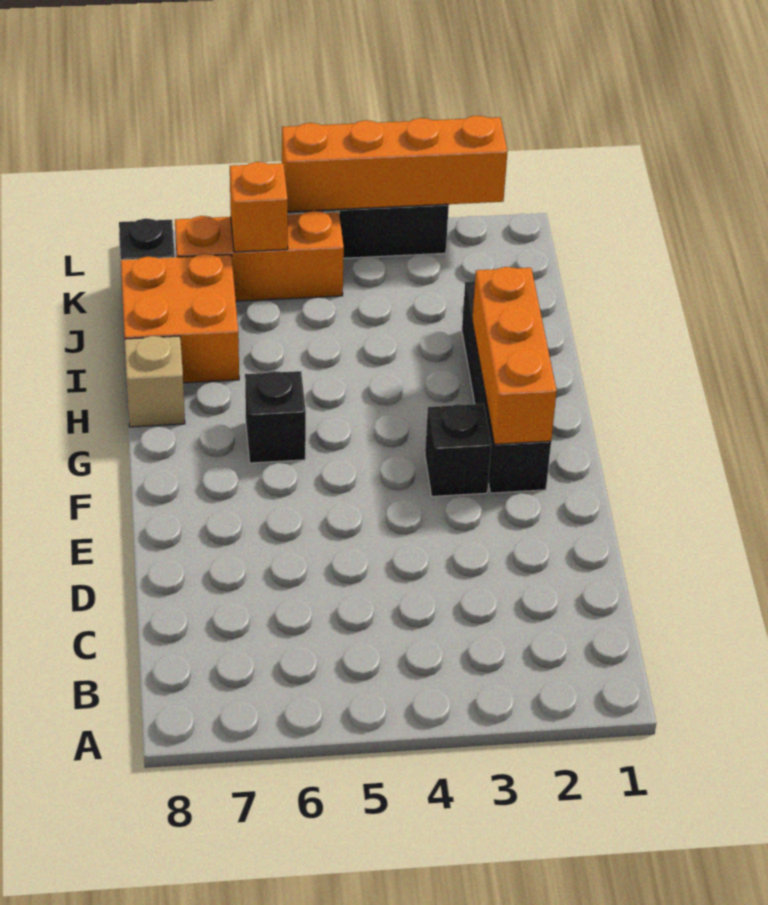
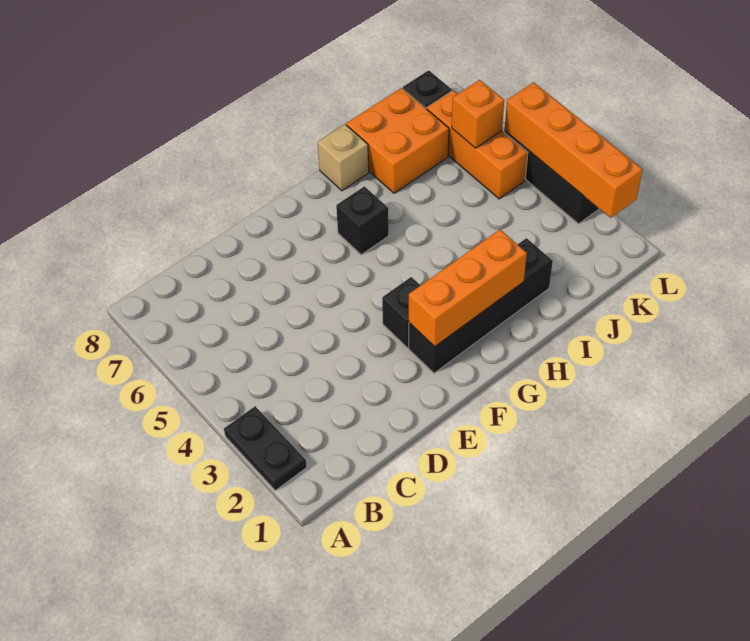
none -> black plate A2:A3 level 1

